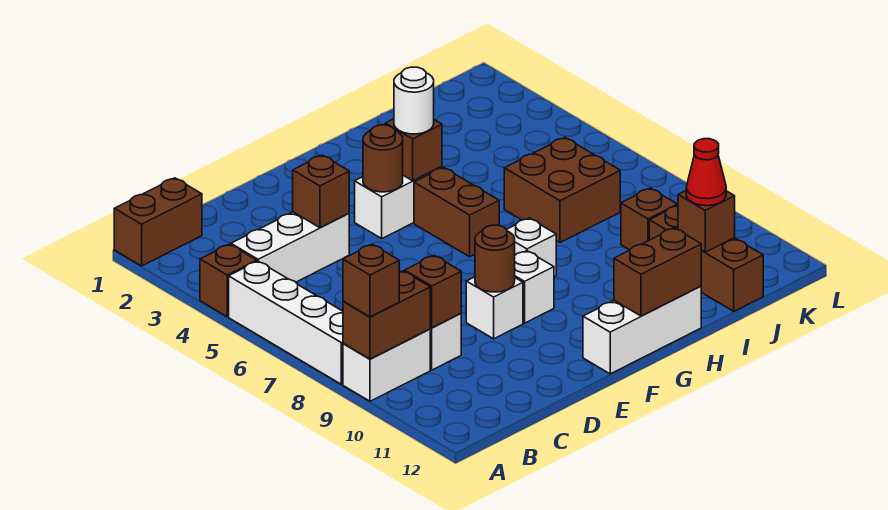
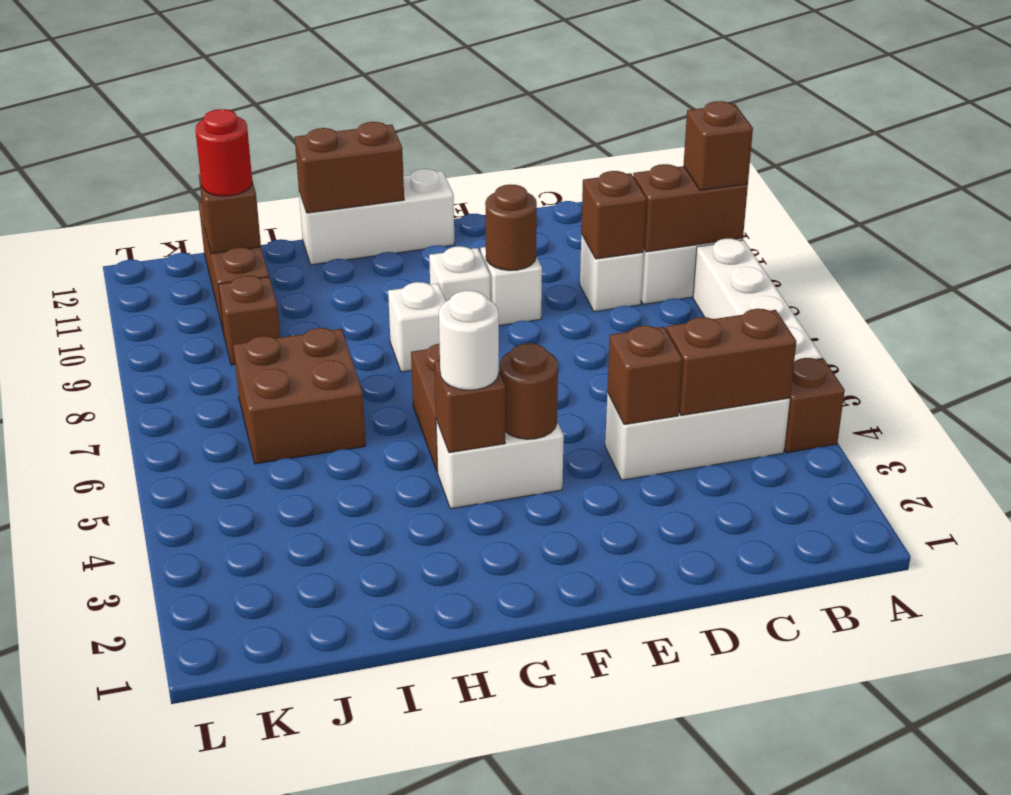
brown brick A1:B1 level 1 -> brown brick B4:C4 level 2
red cone J11 level 3 -> red round brick J11 level 3

